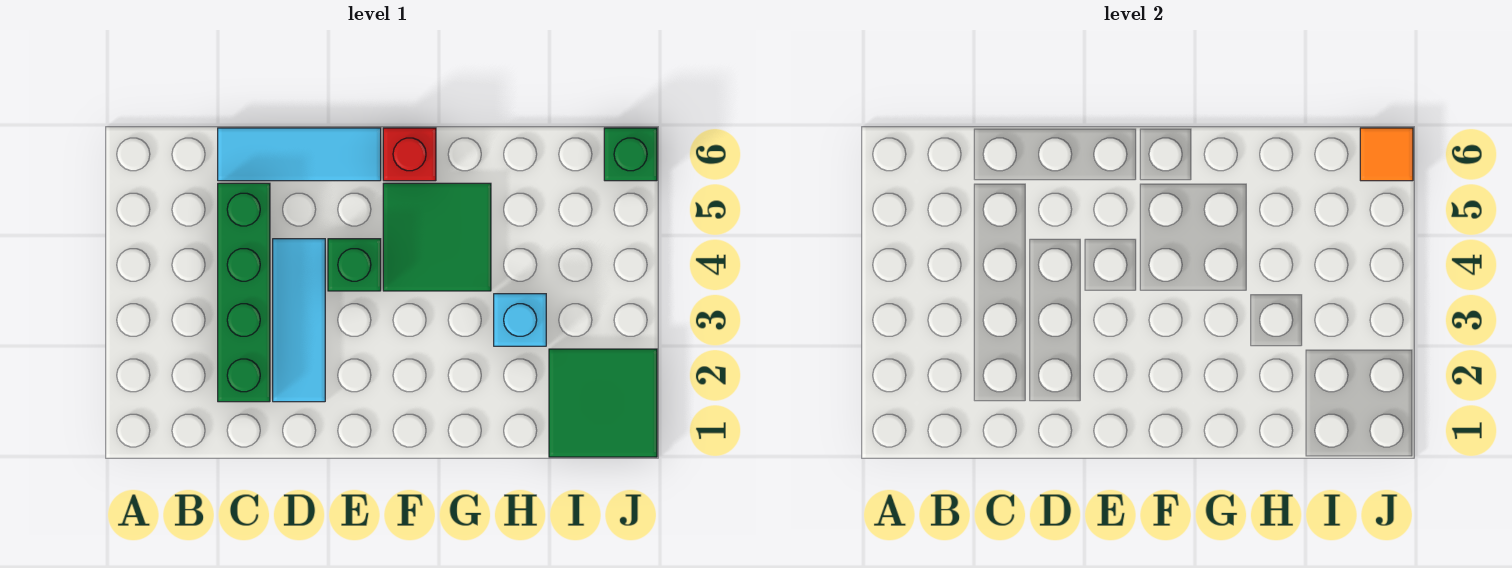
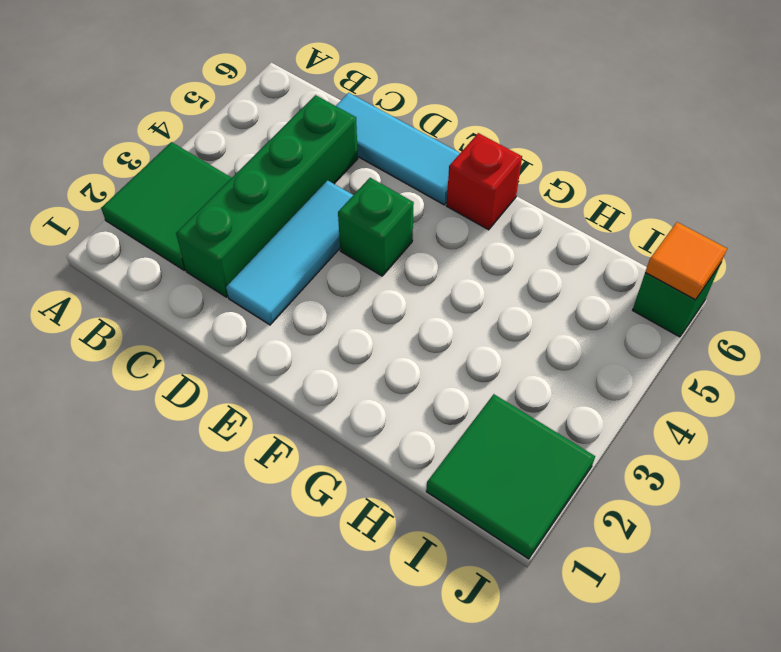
green tile F4:G5 level 1 -> green tile A2:B3 level 1
cyan brick H3 level 1 -> none

